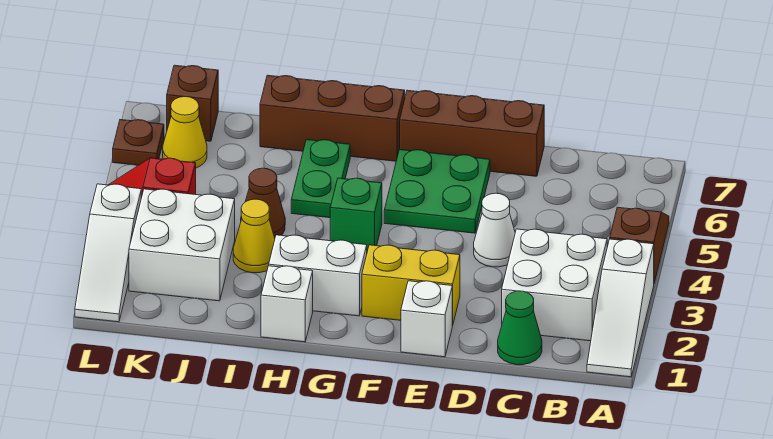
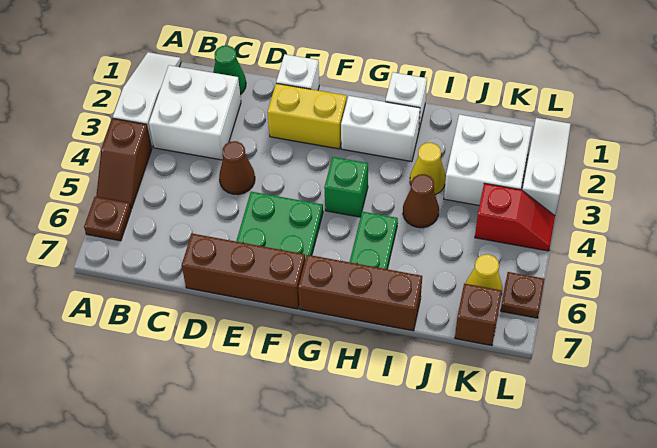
none -> brown plate A6 level 1
white cone D4 level 1 -> brown cone D4 level 1

